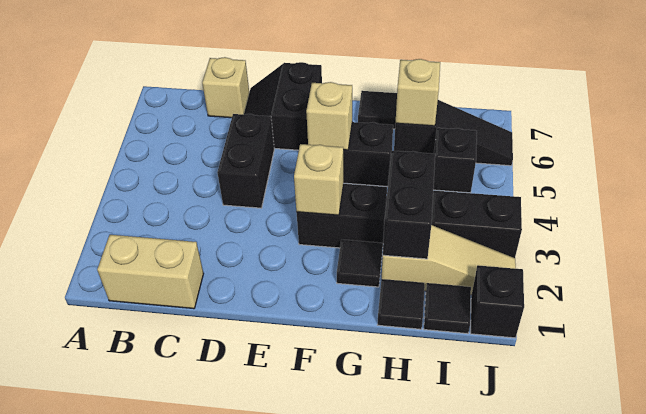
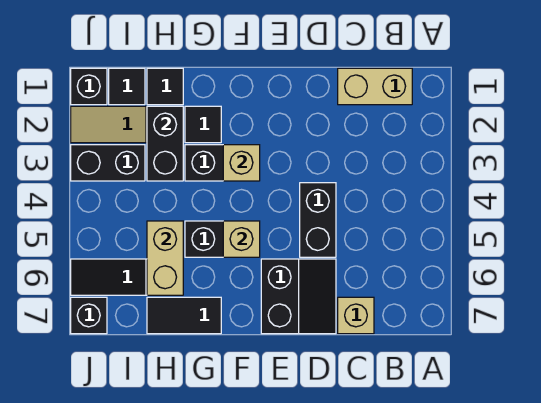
tan brick H6 level 2 -> tan brick H5:H6 level 2
black brick I5 level 1 -> black brick J7 level 1

